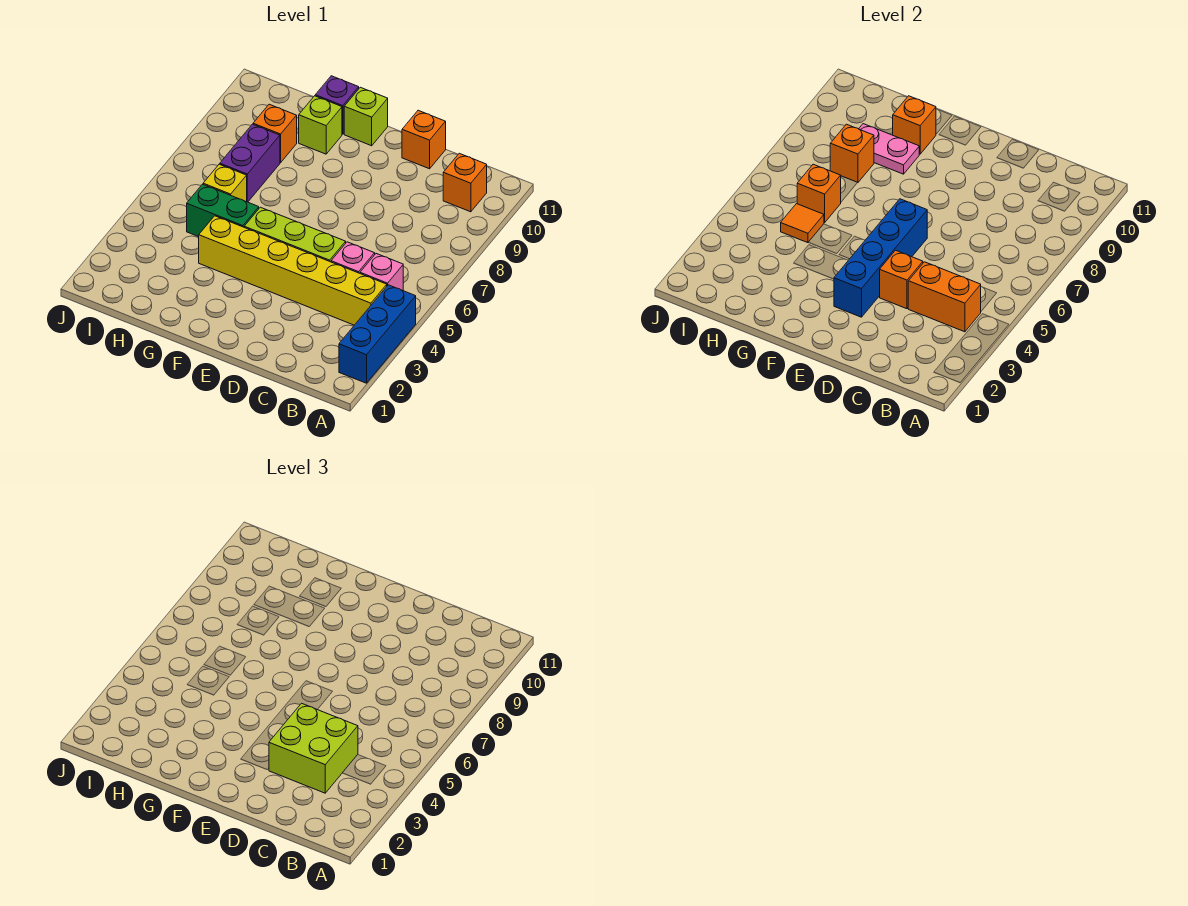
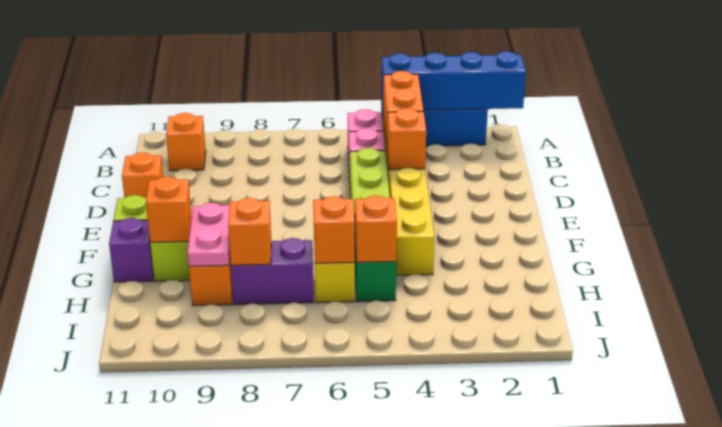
lime brick C3:D4 level 3 -> none
blue brick E3:E6 level 2 -> blue brick A1:A4 level 2
orange tile H5 level 2 -> orange brick H5 level 2

